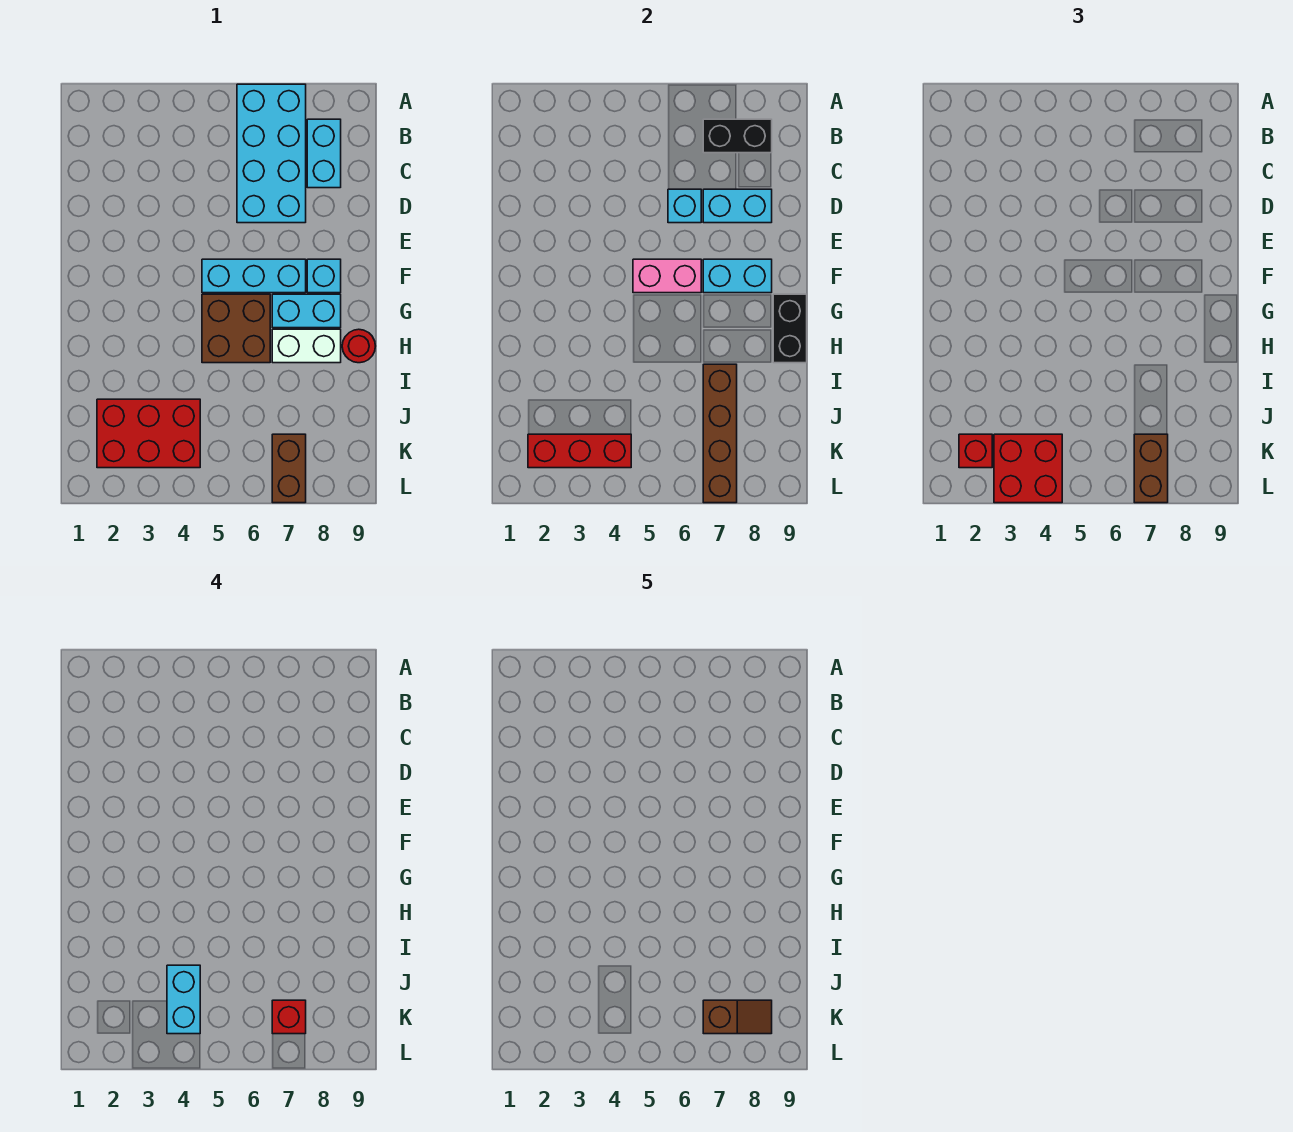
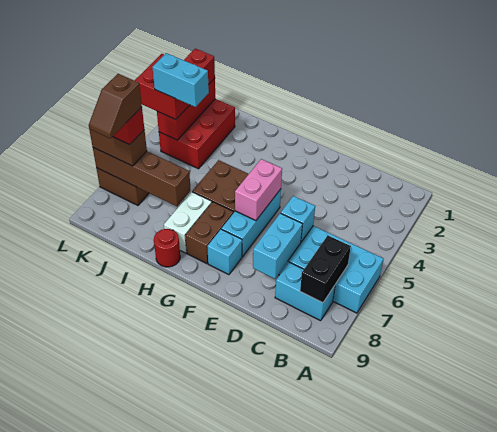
cyan brick F7:F8 level 2 -> none
cyan brick G7:G8 level 1 -> brown brick G7:G8 level 1
black brick G9:H9 level 2 -> none

